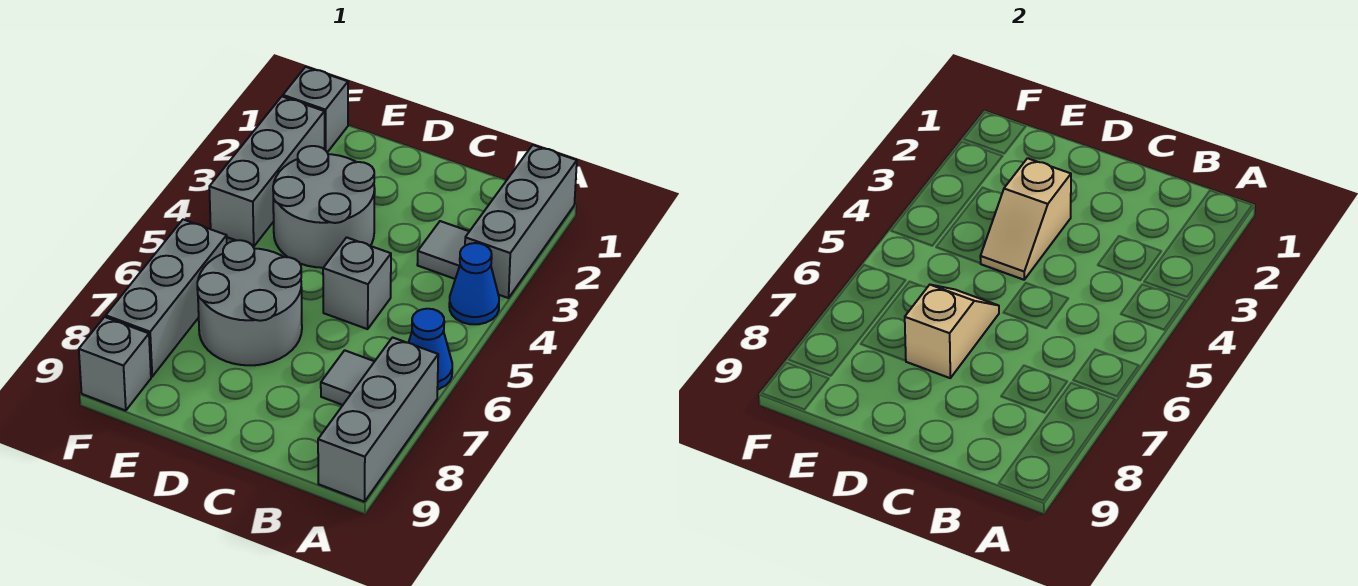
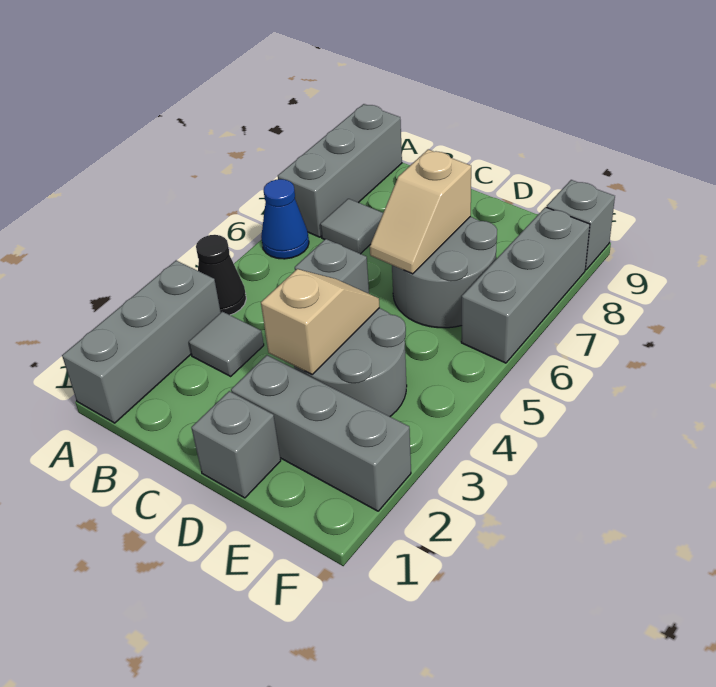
blue cone A4 level 1 -> black cone A4 level 1
grey brick F1 level 1 -> grey brick D1 level 1
grey brick F2:F4 level 1 -> grey brick D2:F2 level 1

